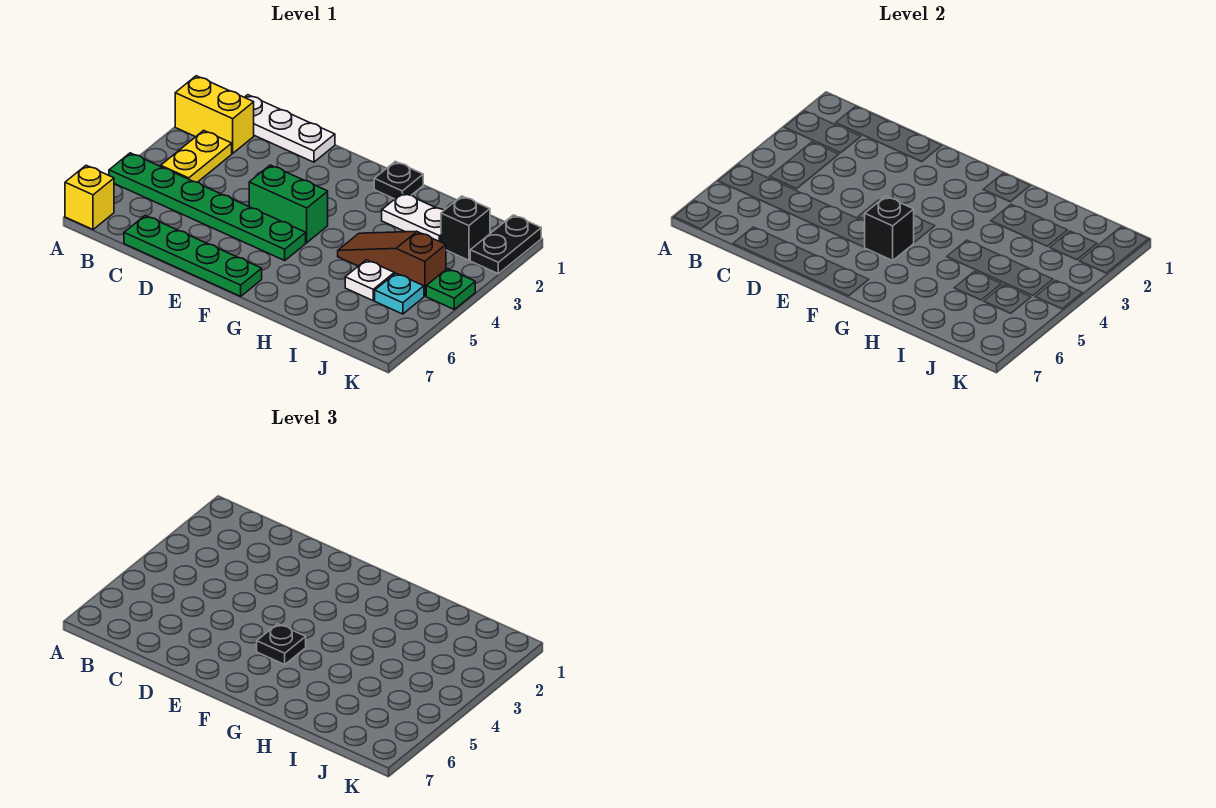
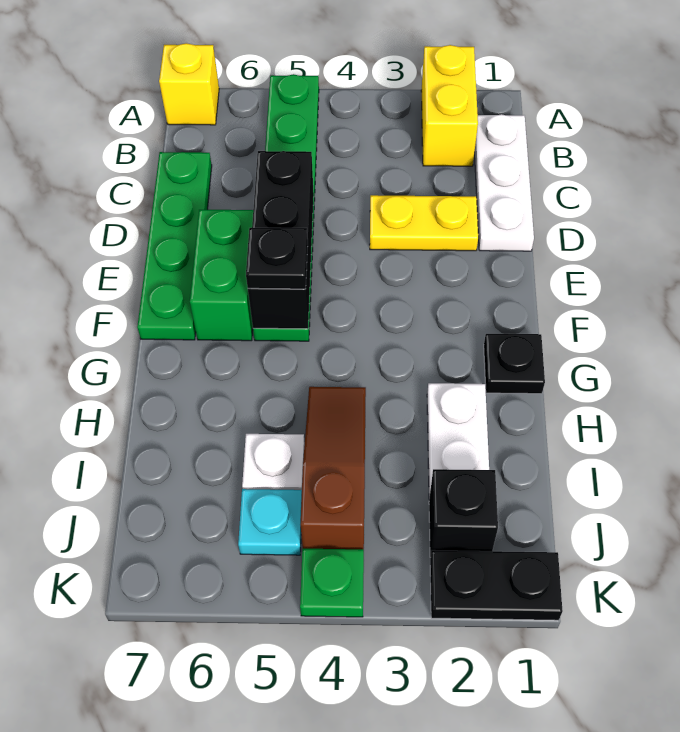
yellow plate B3:B4 level 1 -> yellow plate D2:D3 level 1
green brick E4:F4 level 1 -> green brick E6:F6 level 1
black brick F5 level 2 -> black brick D5:F5 level 2

